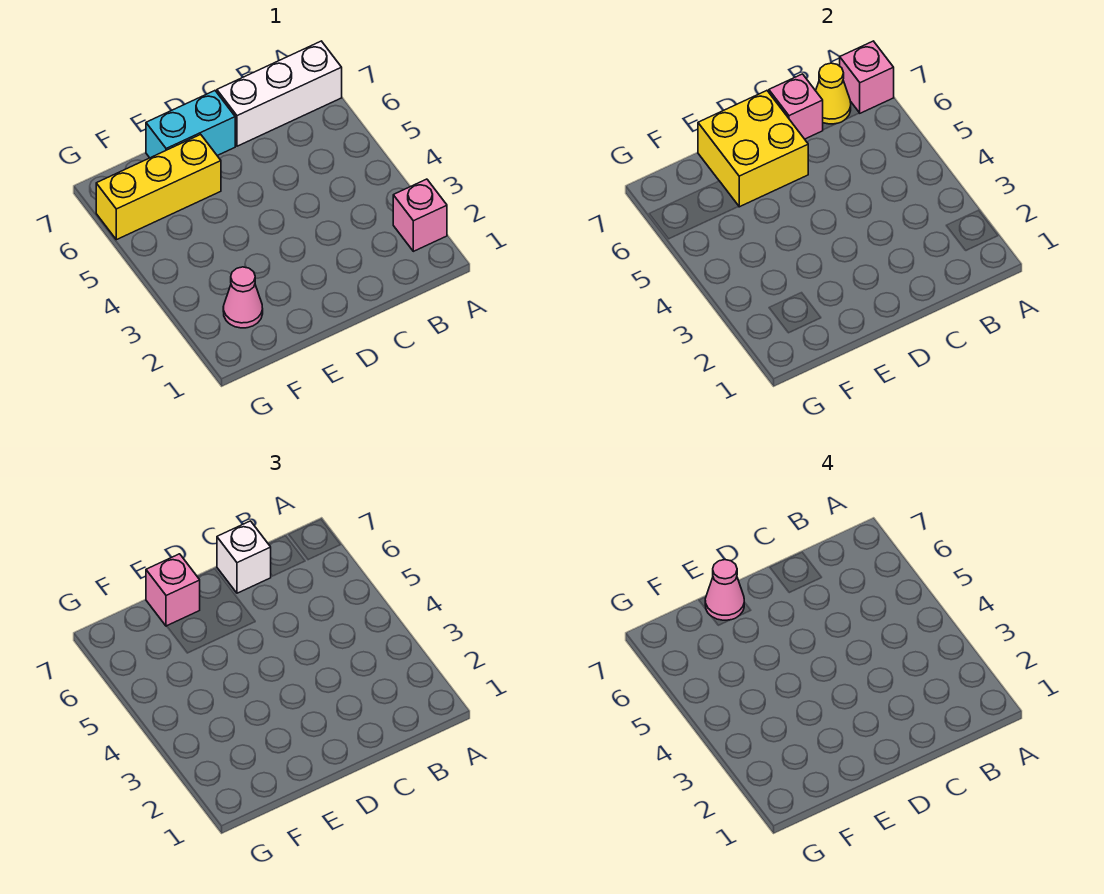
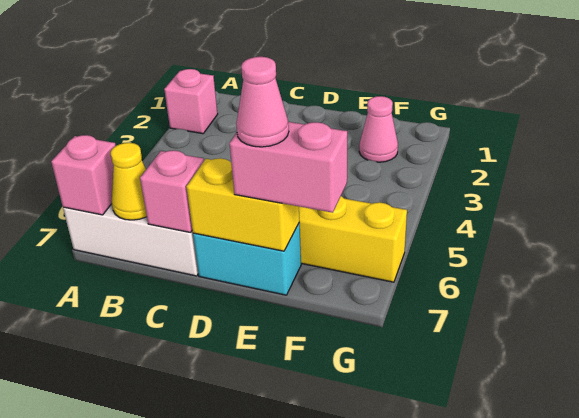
white brick C7 level 3 -> none
yellow brick D6:E7 level 2 -> yellow brick D7:E7 level 2
pink brick E7 level 3 -> pink brick E7:F7 level 3

